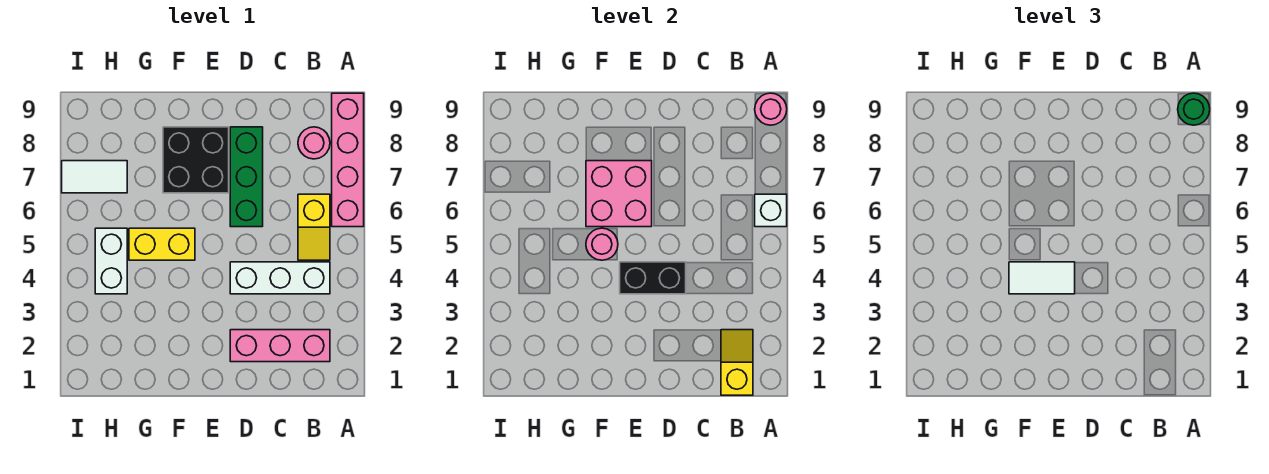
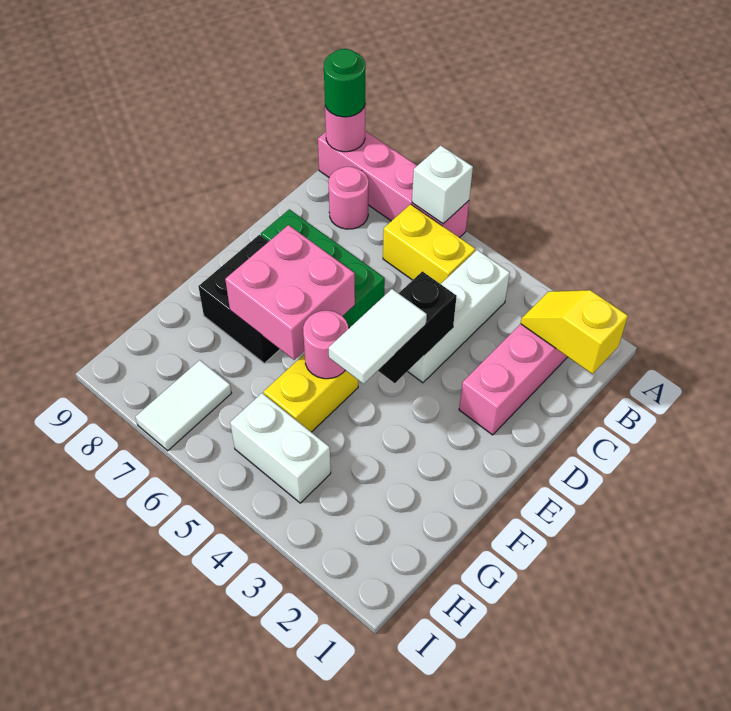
yellow slope B5:B6 level 1 top 6 -> yellow brick B5:B6 level 1

